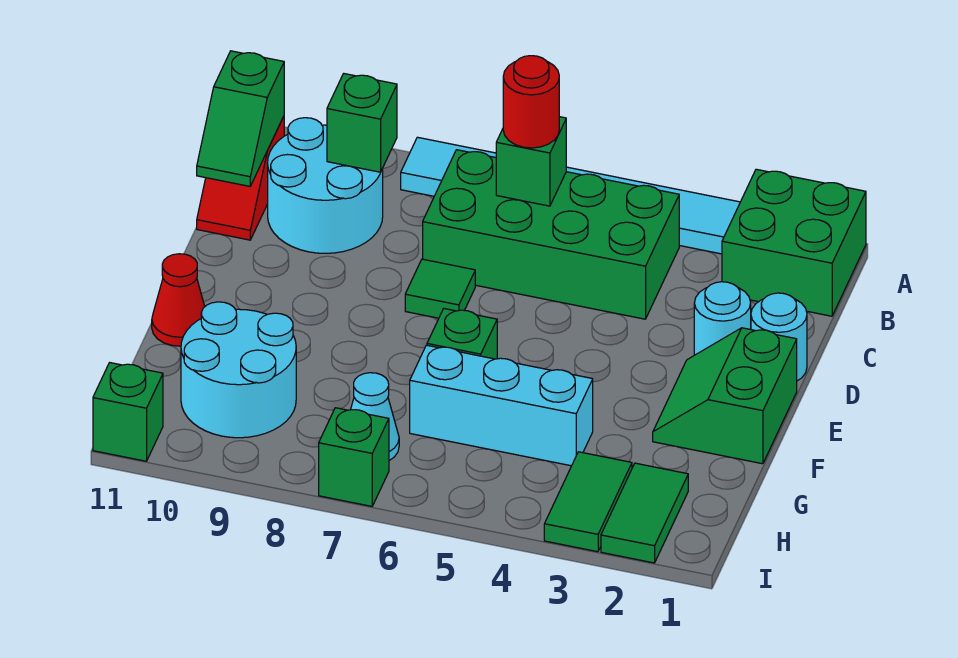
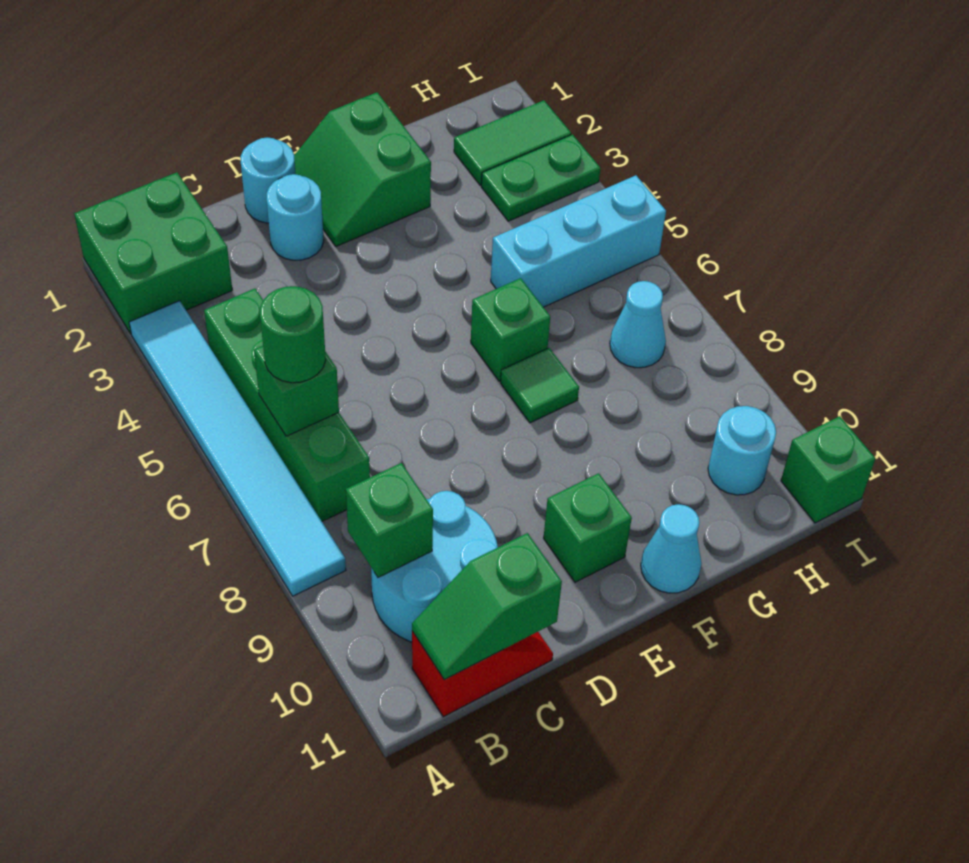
green brick B4:C7 level 1 -> green brick B4:B7 level 1
red round brick B6 level 3 -> green round brick B6 level 3
green slope B11:C11 level 2 top B -> green slope B11:C11 level 2 top C
green tile D7 level 1 -> green tile F7 level 1
green slope E1:F2 level 1 top 1 -> green slope E1:F2 level 1 top F
red cone F11 level 1 -> cyan cone F11 level 1
cyan brick G4:G6 level 1 -> cyan brick G5:I5 level 1
cyan round brick G9:H10 level 1 -> cyan round brick H10 level 1
green tile H3:I3 level 1 -> green plate H3:I3 level 1
green brick I7 level 1 -> green brick E10 level 1

